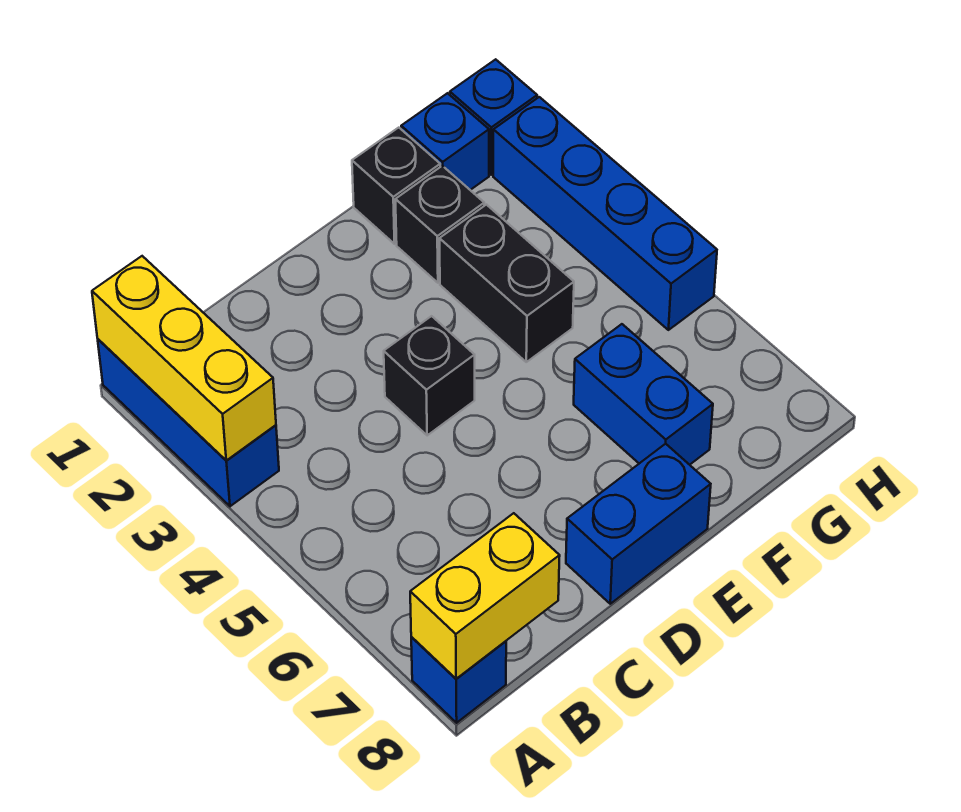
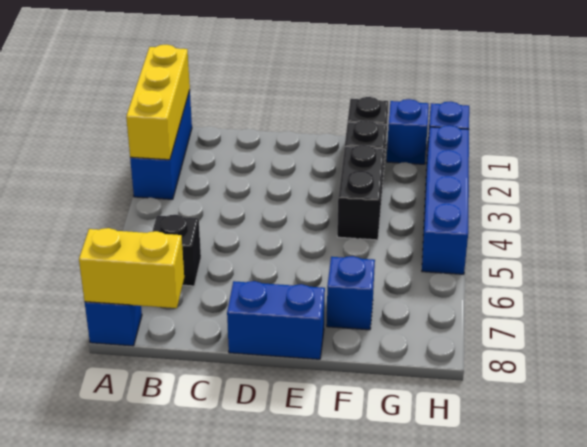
black brick D4 level 1 -> black brick B6 level 1
blue brick F6:F7 level 1 -> blue brick F7 level 1

